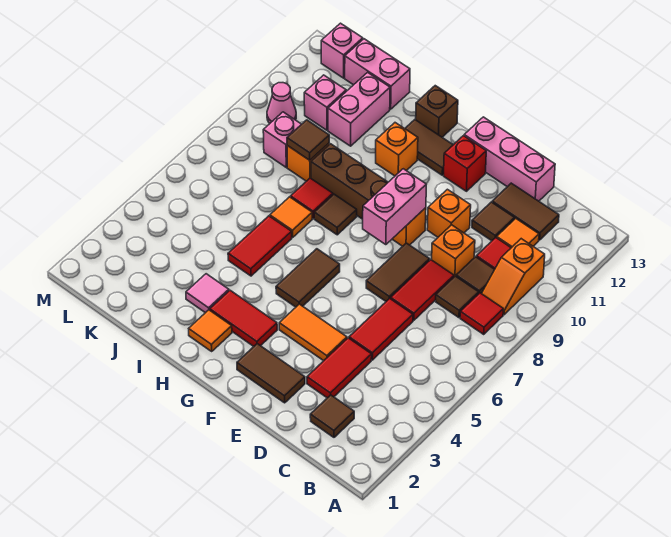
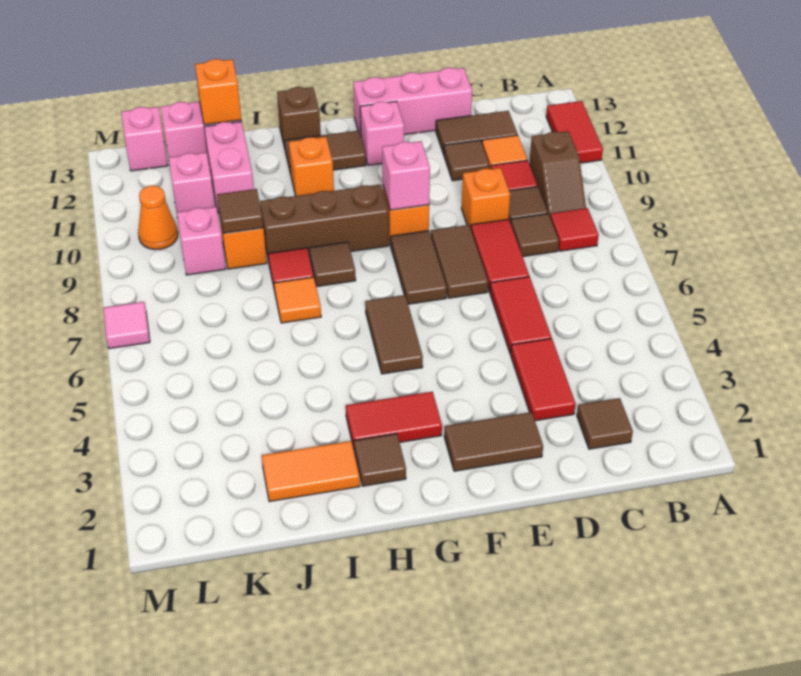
orange slope B9:B10 level 1 top 10 -> brown slope B9:B10 level 1 top 10
orange tile E4:F4 level 1 -> orange tile I2:J2 level 1
orange brick E10 level 1 -> orange brick J13 level 2
none -> brown tile F7:F8 level 1
pink brick F8:F9 level 2 -> pink brick F9 level 2
red brick F12 level 1 -> pink brick F12 level 1
orange tile H2 level 1 -> brown tile H2 level 1
pink tile I3 level 1 -> pink tile M7 level 1
red tile I5:I6 level 1 -> red tile A11:A12 level 1
pink cone L10 level 1 -> orange cone L10 level 1

